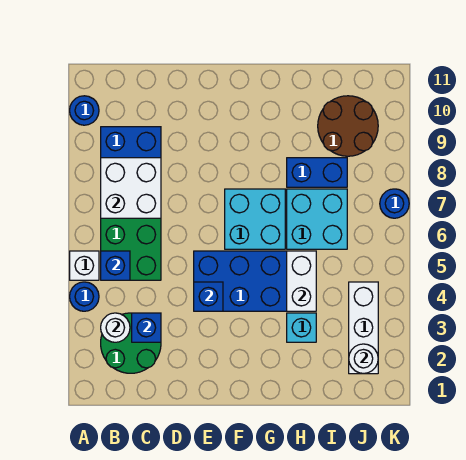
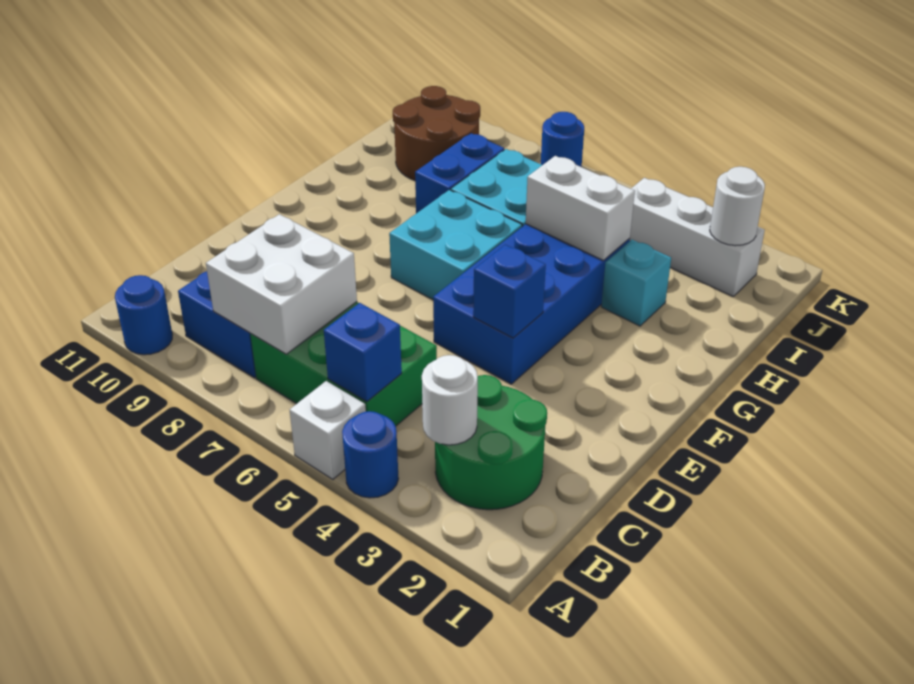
blue brick C3 level 2 -> none

